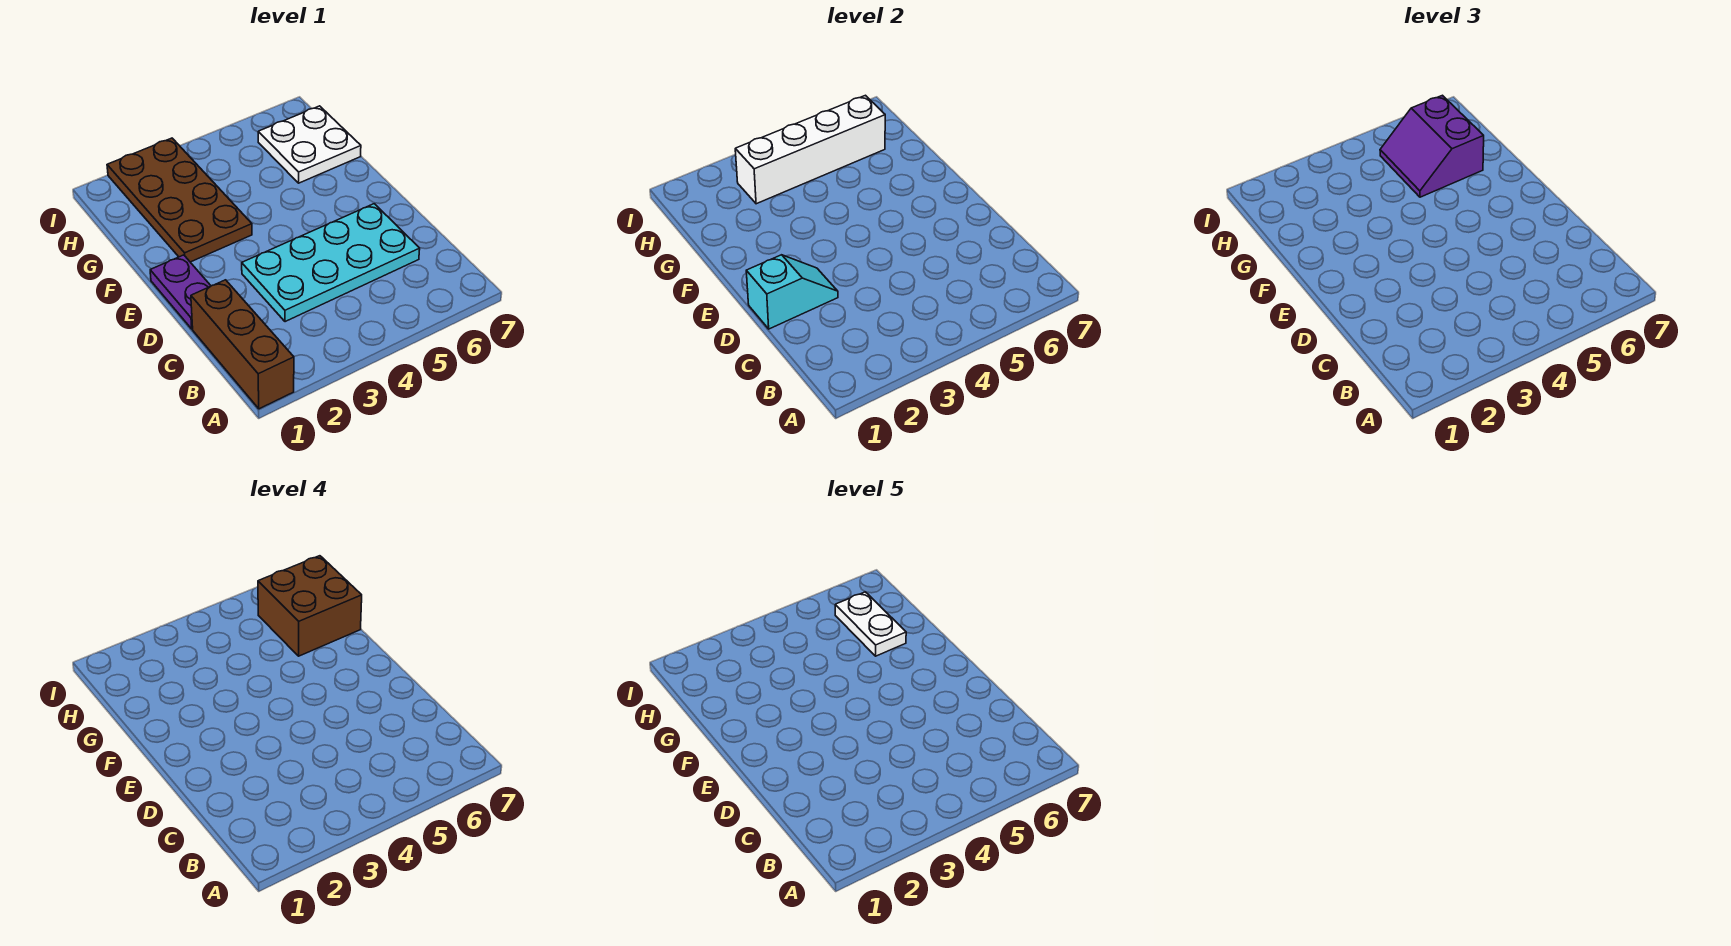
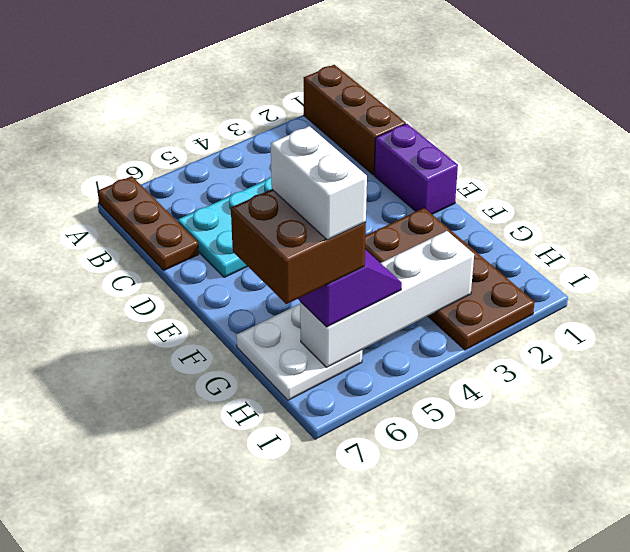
none -> brown plate A7:C7 level 1
purple plate D1:E1 level 1 -> purple brick D1:E1 level 1
cyan slope D1:D2 level 2 top 1 -> none
white plate G6:H6 level 5 -> white brick G6:H6 level 5

